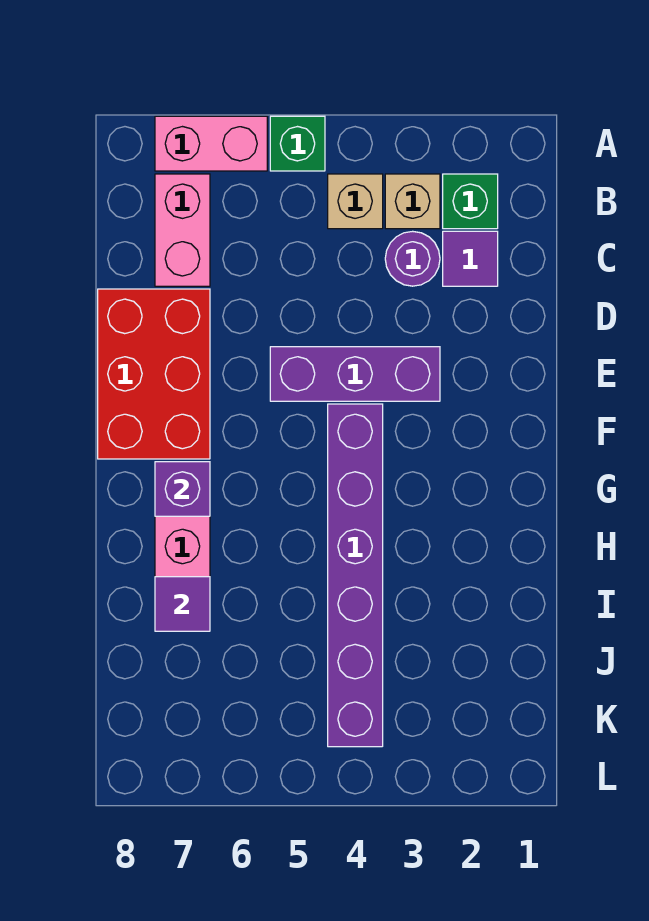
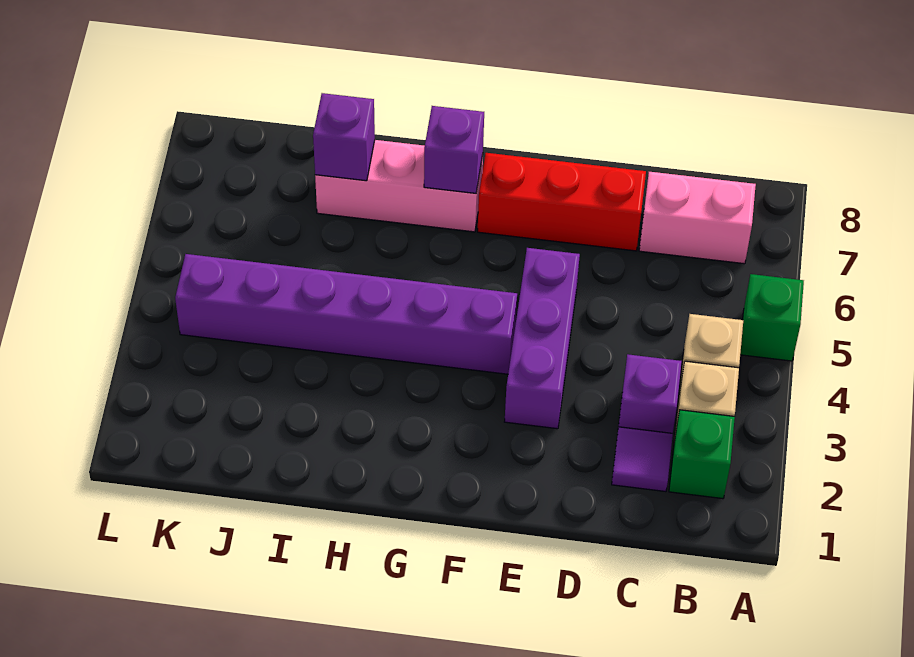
pink brick A6:A7 level 1 -> none
purple round brick C3 level 1 -> purple brick C3 level 1
red brick D7:F8 level 1 -> red brick D7:F7 level 1
purple tile I7 level 2 -> purple brick I7 level 2

